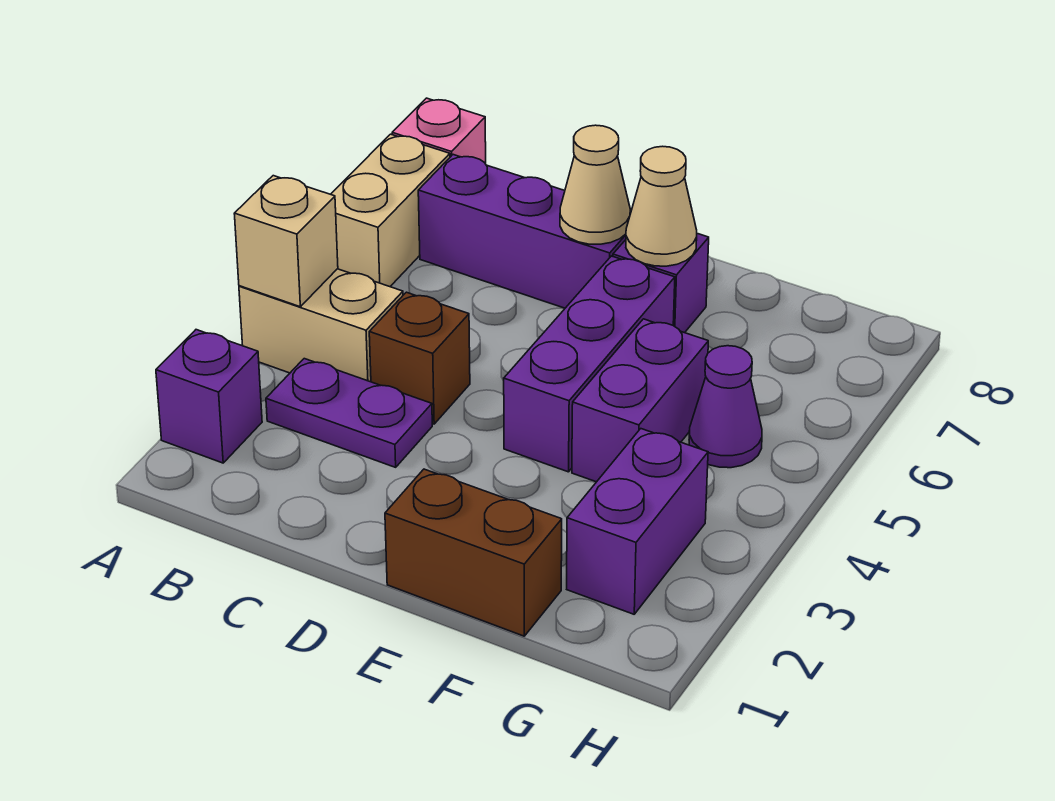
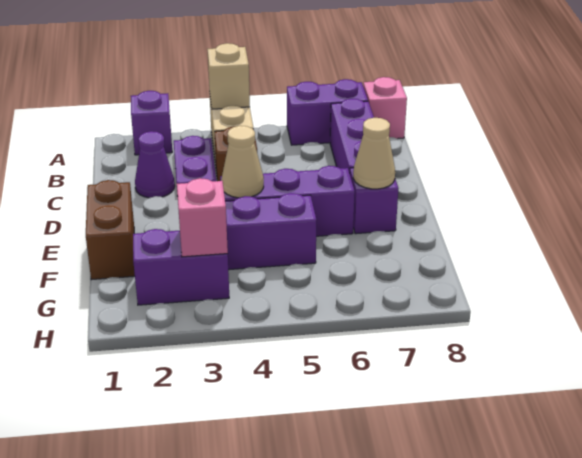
tan brick A6:A7 level 1 -> purple brick A6:A7 level 1
tan cone D7 level 2 -> tan cone E4 level 2
none -> pink brick G3 level 2
purple cone G5 level 1 -> purple cone C2 level 1

